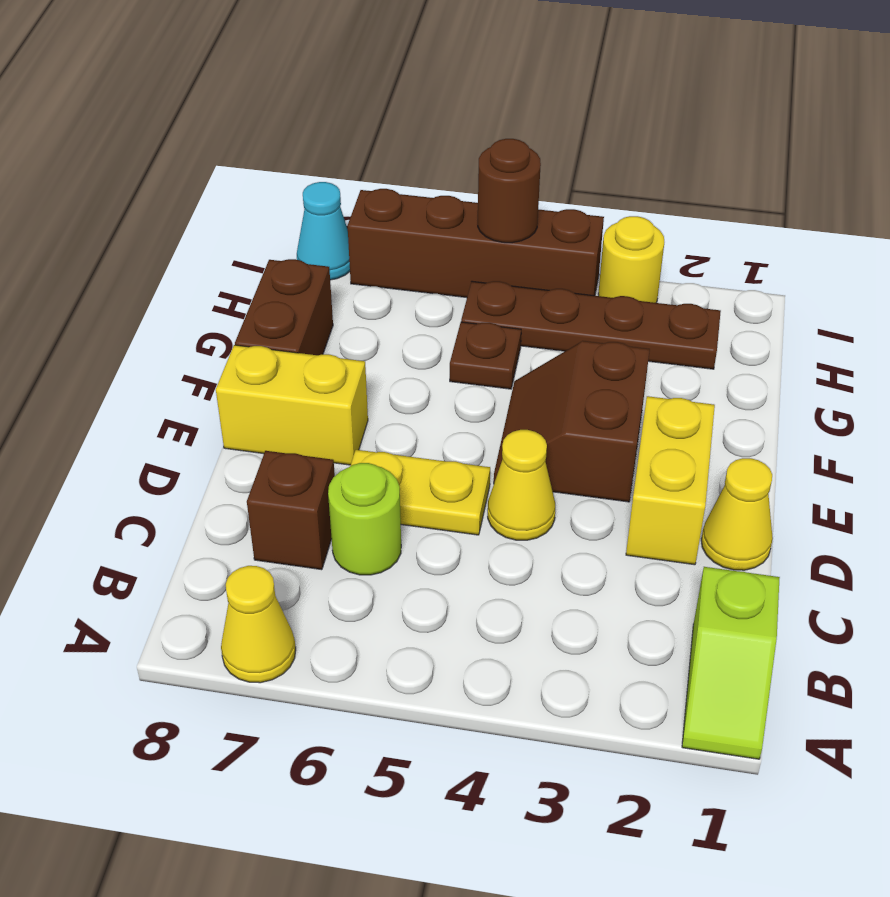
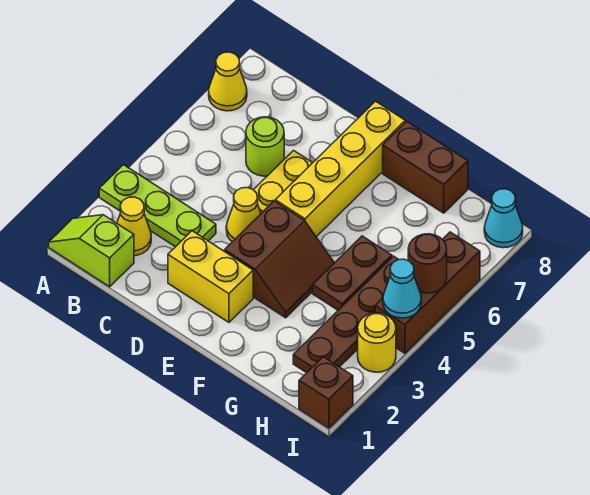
none -> lime plate A3:C3 level 1
brown brick C7 level 1 -> brown brick I1 level 1
yellow cone D1 level 1 -> yellow cone B2 level 1
brown slope E3:F4 level 1 top 3 -> brown slope E3:F4 level 1 top E
yellow brick E7:E8 level 1 -> yellow brick E5:E8 level 1
brown plate G5 level 1 -> brown plate G4:G5 level 1
brown brick I4:I7 level 1 -> brown brick I4:I6 level 1
none -> cyan cone I4 level 2

